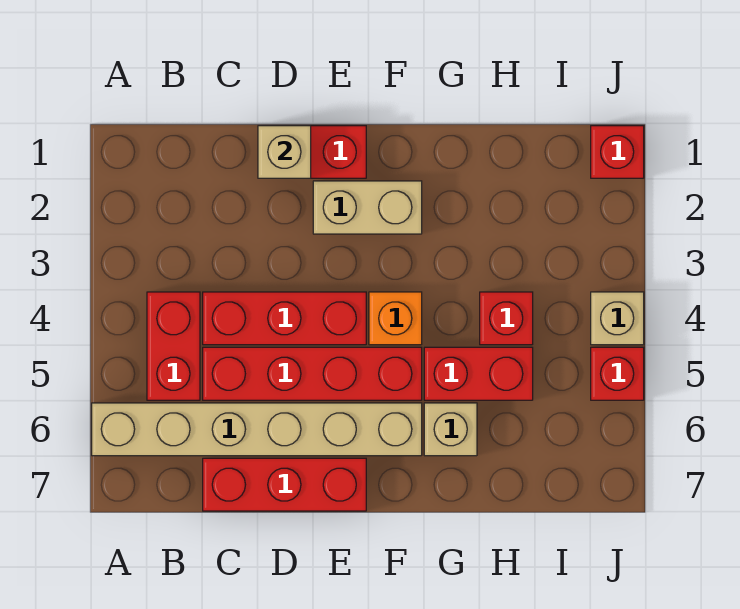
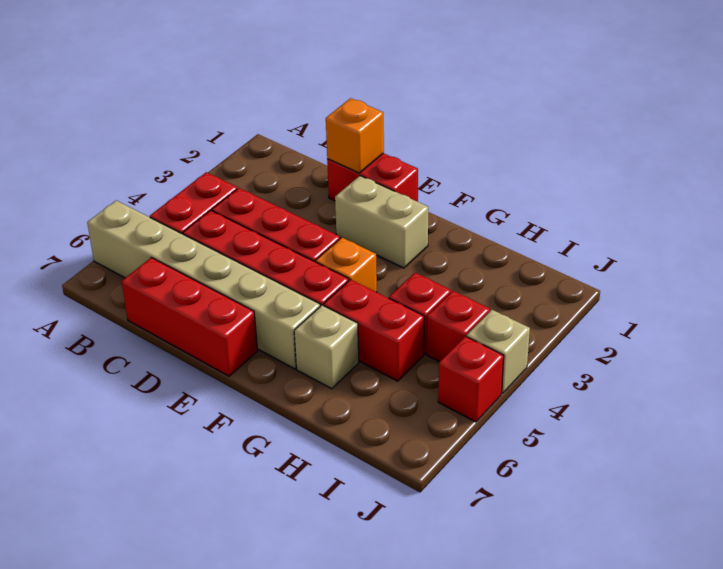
tan brick D1 level 2 -> orange brick D1 level 2
red brick J1 level 1 -> red brick I4 level 1

